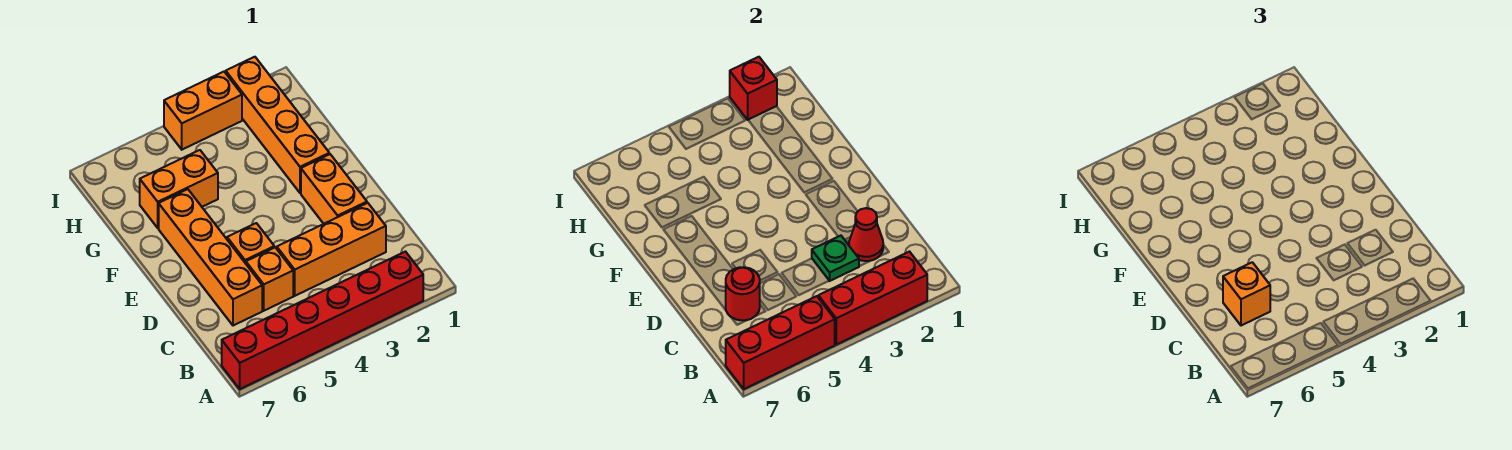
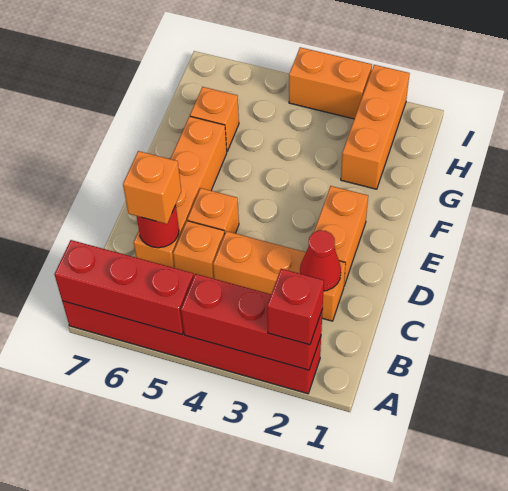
green plate C3 level 2 -> none
orange brick F2:I2 level 1 -> orange brick G2:I2 level 1
orange brick G5:G6 level 1 -> orange brick G6 level 1
red brick I2 level 2 -> red brick A2 level 3

